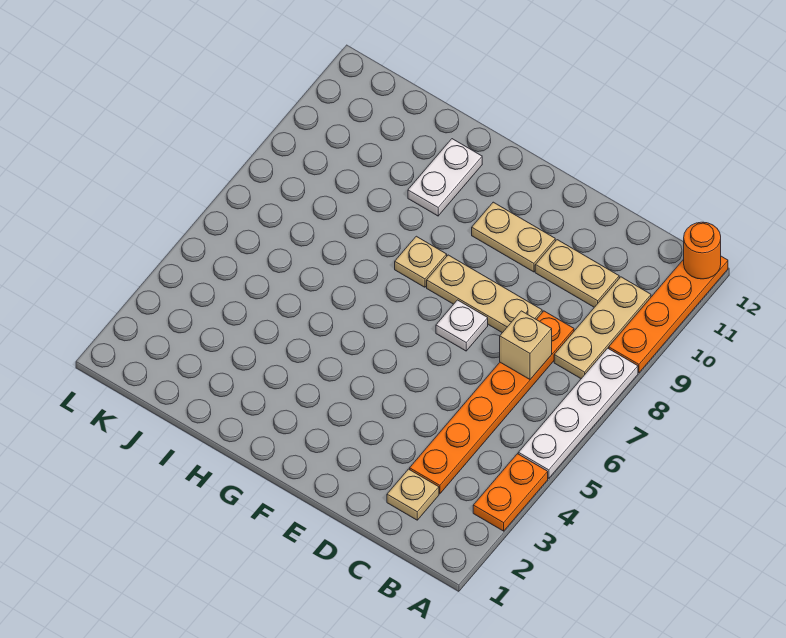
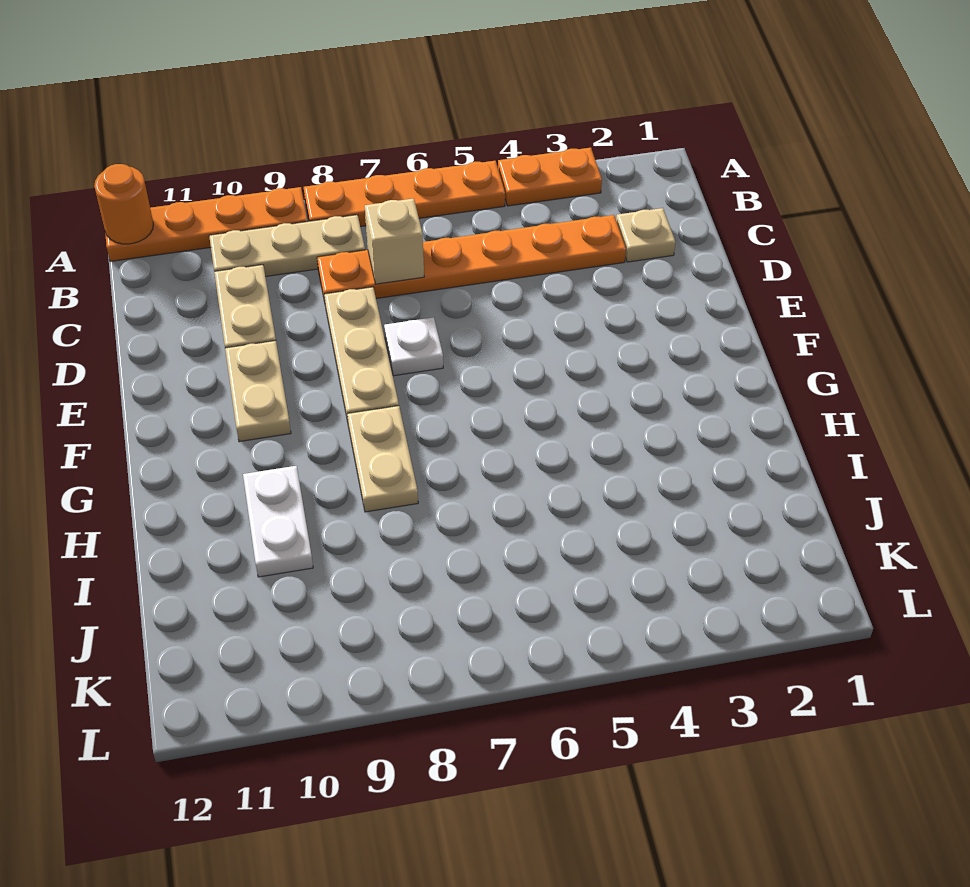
white plate A5:A8 level 1 -> orange plate A5:A8 level 1
tan plate G8 level 1 -> tan plate G8:H8 level 1
white plate H10:H11 level 1 -> white plate H10:I10 level 1

